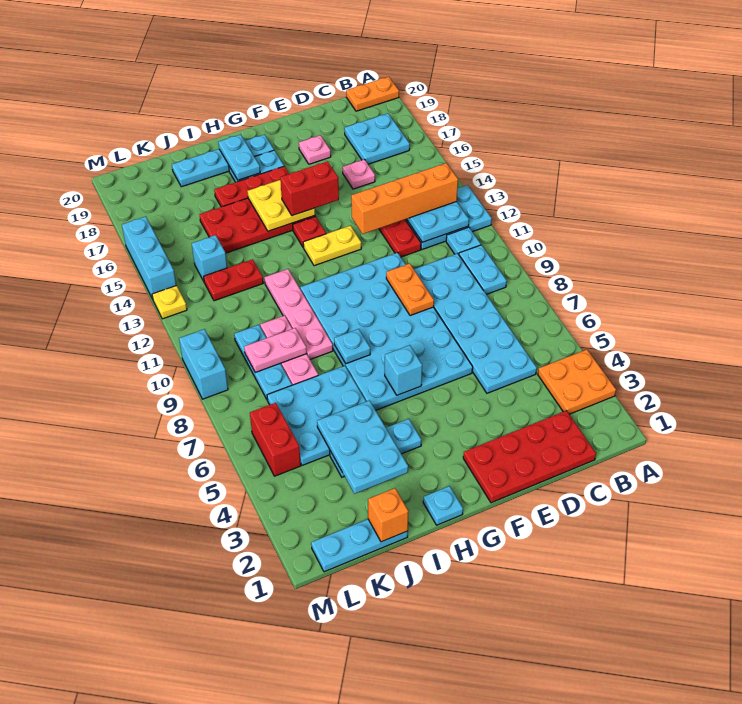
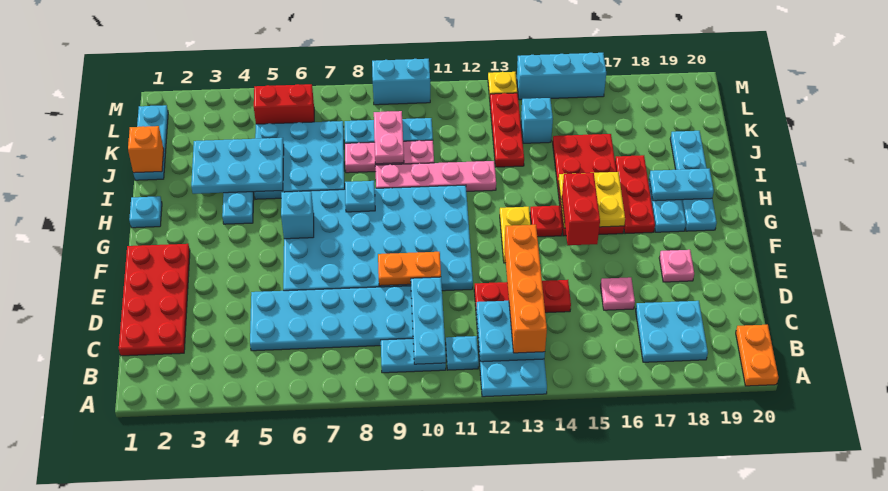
orange plate A3:B4 level 1 -> none
none -> cyan plate B10:D10 level 2
red plate J13:K13 level 1 -> red plate J13:L13 level 1

